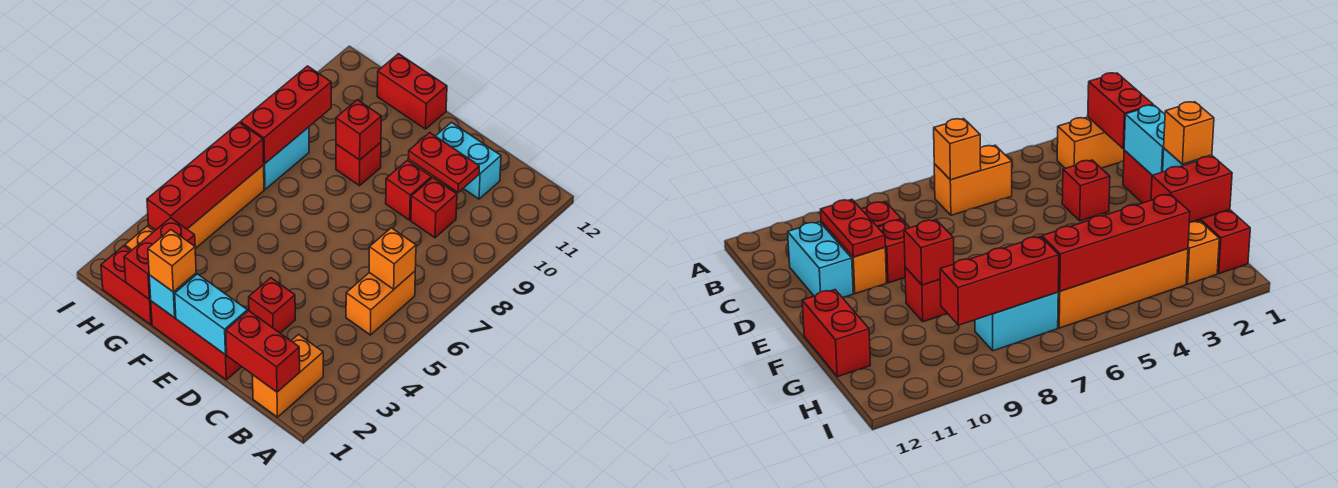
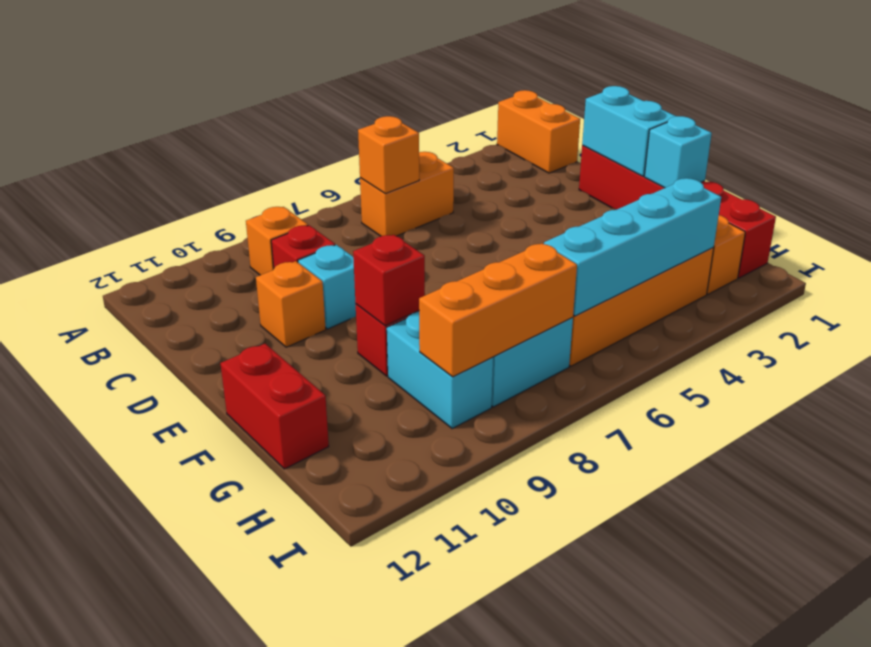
orange brick B1:B2 level 1 -> orange brick A1:B1 level 1
red brick B1:C1 level 2 -> none
red plate C10:D10 level 2 -> none
cyan brick C11:D11 level 1 -> cyan brick G9:H9 level 1
red brick D3 level 1 -> none
red brick D9 level 1 -> cyan brick D9 level 1
orange brick F1 level 3 -> orange brick B9 level 1
red brick G1:G2 level 2 -> none
red brick H3:H6 level 2 -> cyan brick H3:H6 level 2
red brick H7:H9 level 2 -> orange brick H7:H9 level 2

